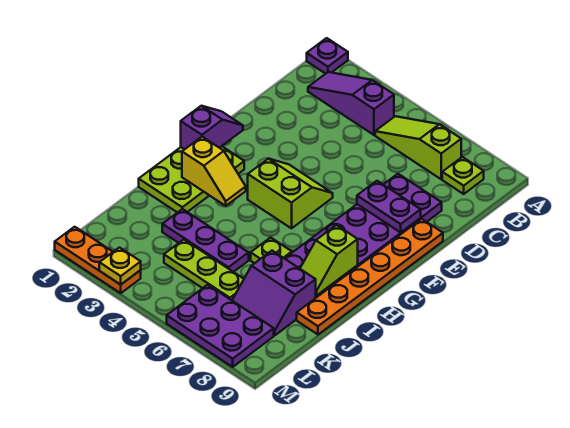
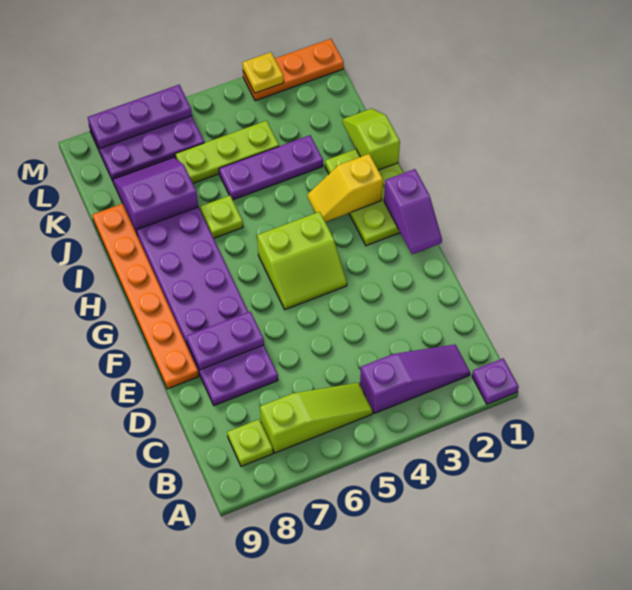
lime slope H8:I8 level 2 top H -> lime slope I1:J1 level 2 top I
none -> purple plate M6:M8 level 2

